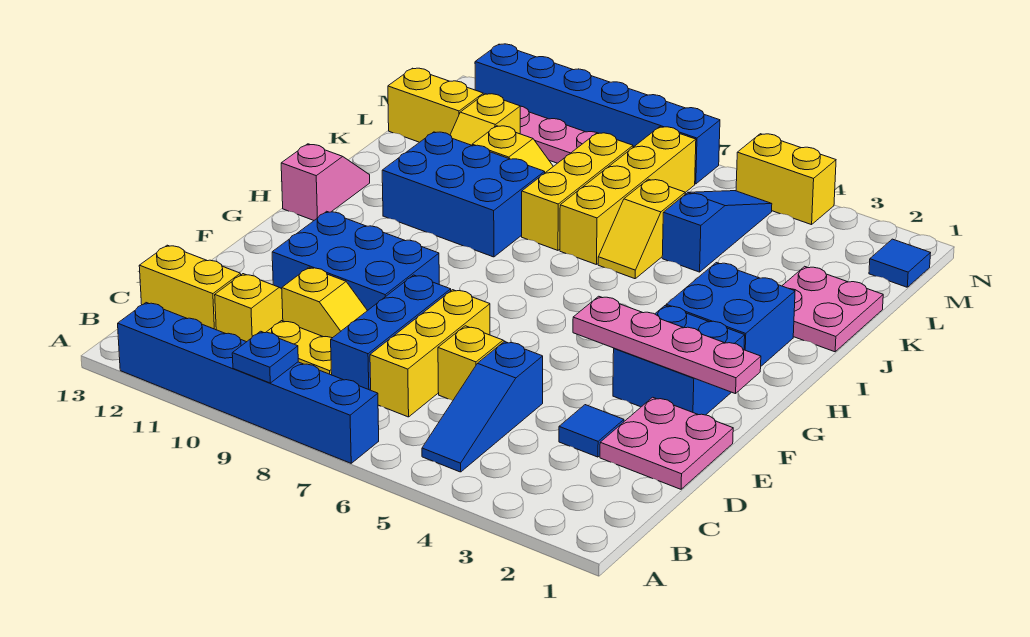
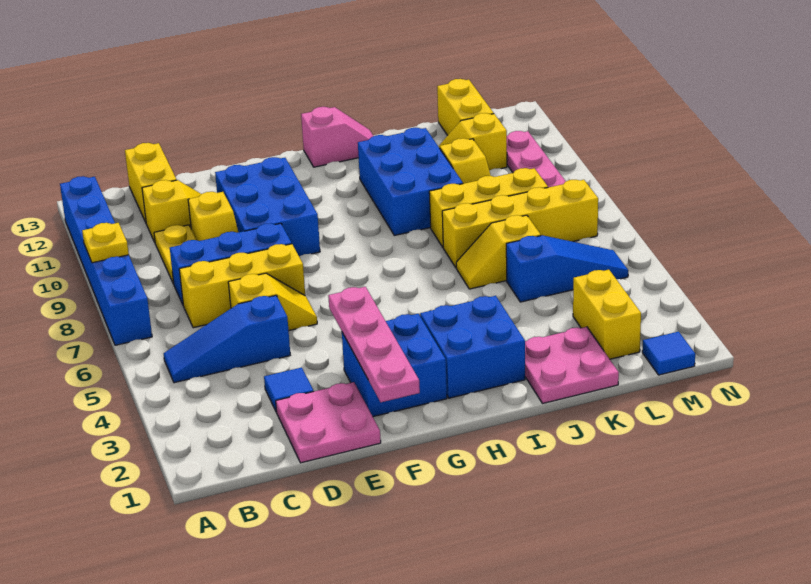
blue plate A9 level 2 -> yellow plate A9 level 2
yellow brick N4:N5 level 1 -> yellow brick L2:L3 level 1
blue brick N7:N12 level 1 -> none

